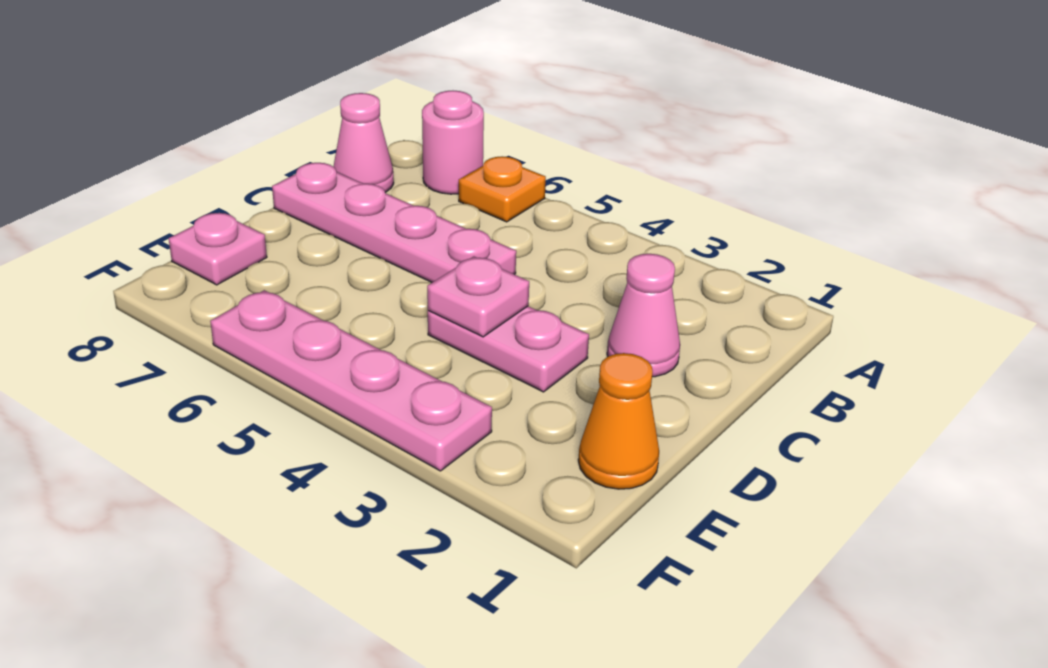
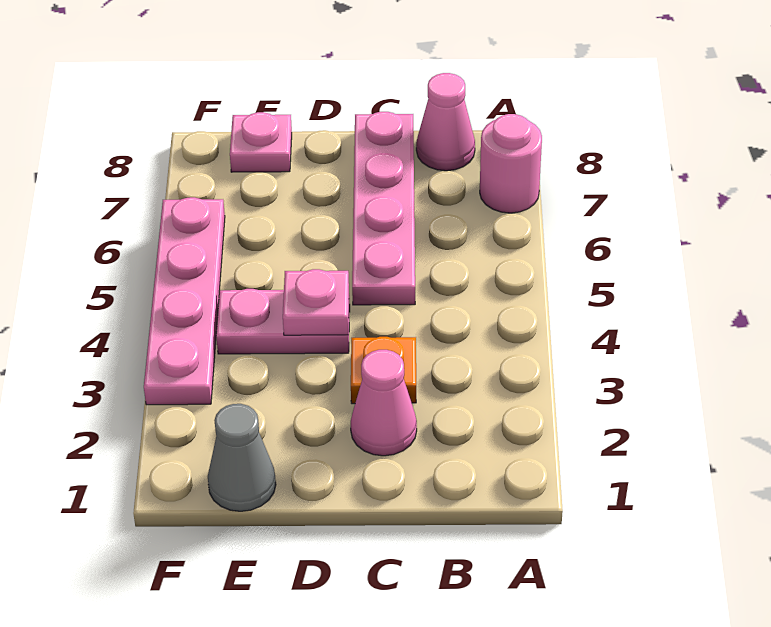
orange plate A6 level 1 -> orange plate C3 level 1
pink plate D3:D4 level 1 -> pink plate D4:E4 level 1
orange cone E1 level 1 -> grey cone E1 level 1

